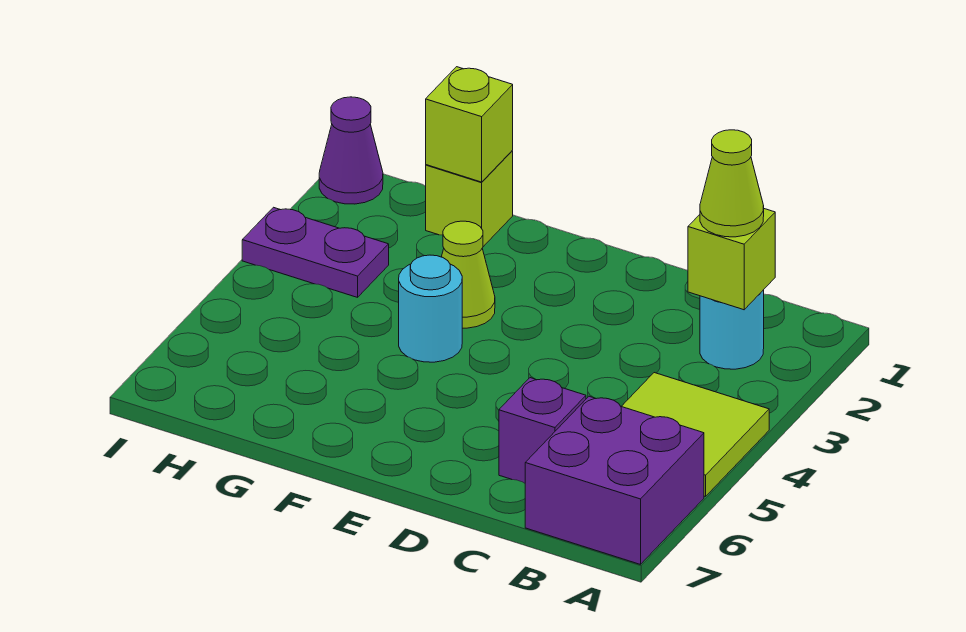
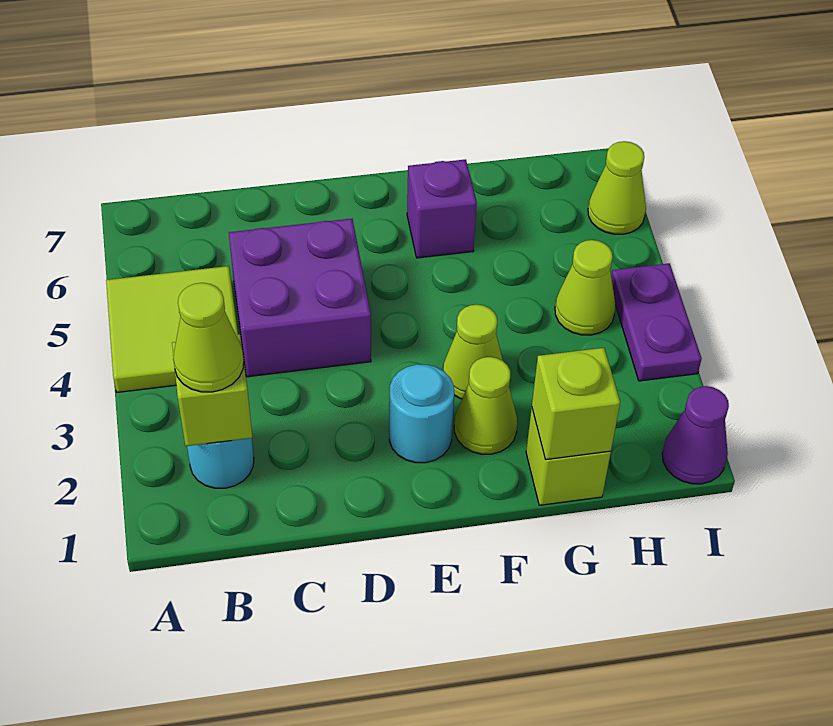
purple brick A6:B7 level 1 -> purple brick C4:D5 level 1
purple brick C6 level 1 -> purple brick F6 level 1
none -> lime cone F2 level 1
cyan round brick F4 level 1 -> cyan round brick E2 level 1
purple plate H3:I3 level 1 -> purple plate I3:I4 level 1
none -> lime cone H4 level 1
none -> lime cone I6 level 1

